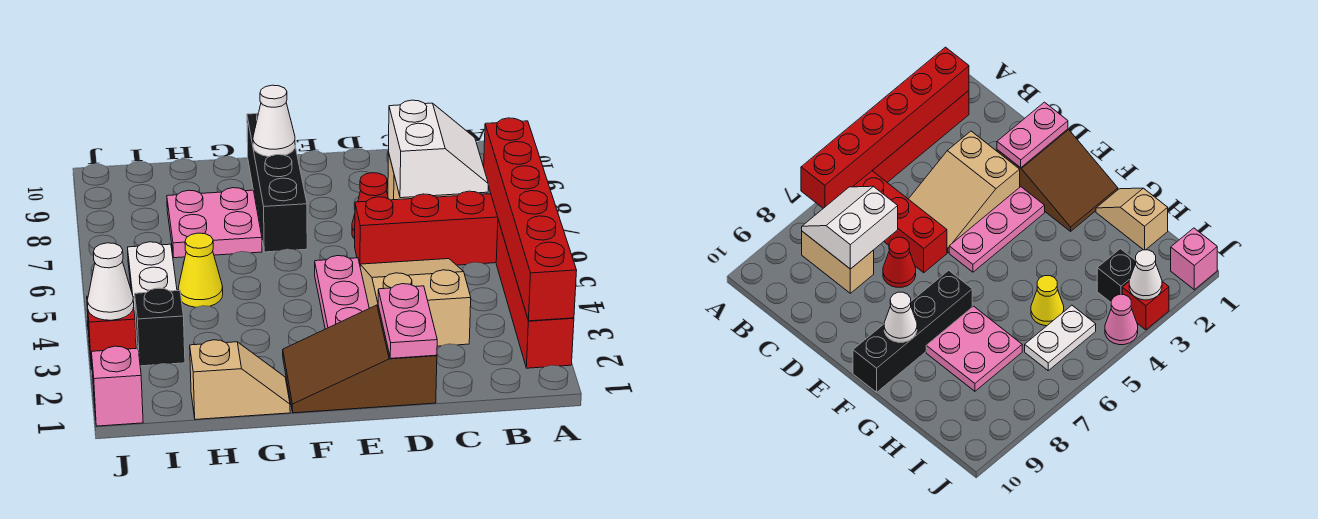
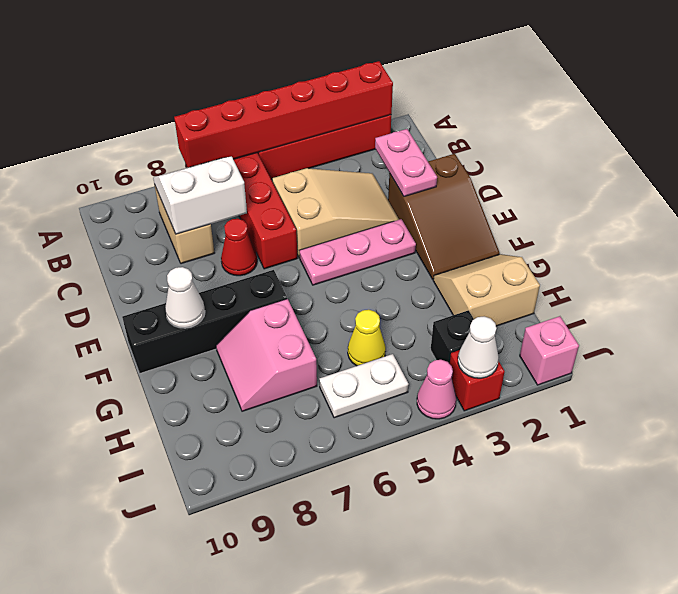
tan slope C3:D5 level 1 top 3 -> tan slope C3:D5 level 1 top 5
pink plate D1:D2 level 2 -> pink plate C2:D2 level 2
tan slope G1:H1 level 1 top H -> tan slope G1:H2 level 1 top H
pink plate G7:H8 level 1 -> pink slope G7:H8 level 1 top 7

